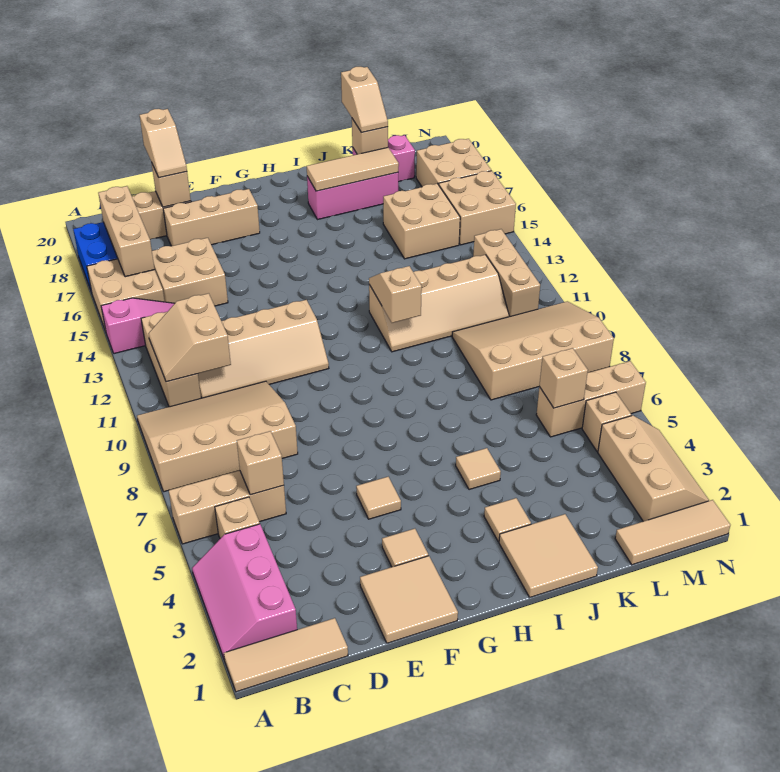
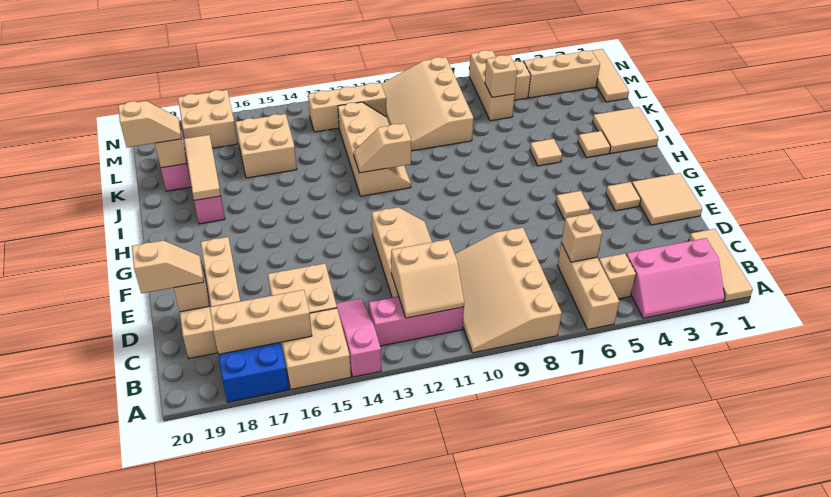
tan brick B11:B13 level 1 -> pink brick B11:B13 level 1
tan brick M15:N16 level 1 -> none

